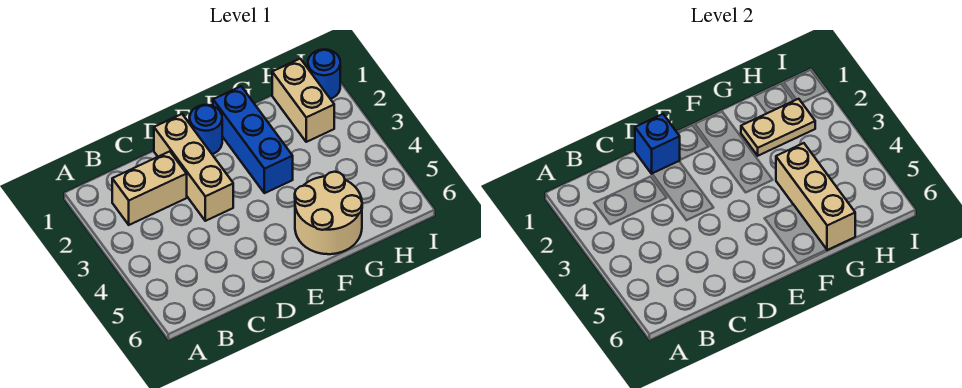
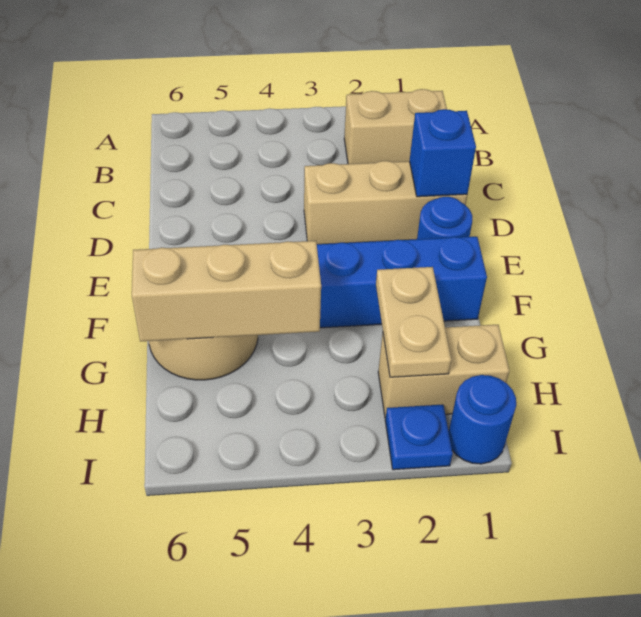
tan brick B2:C2 level 1 -> tan brick B1:B2 level 1
none -> blue plate I2 level 1

